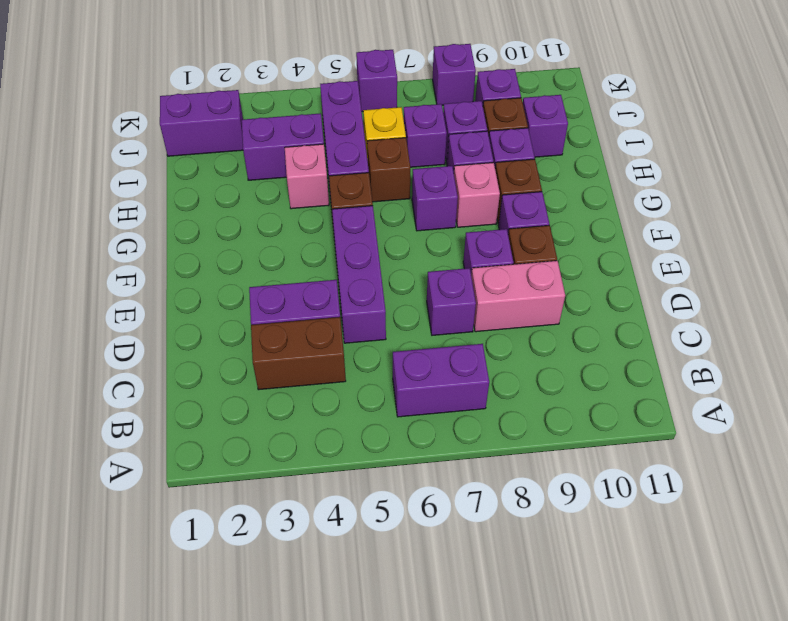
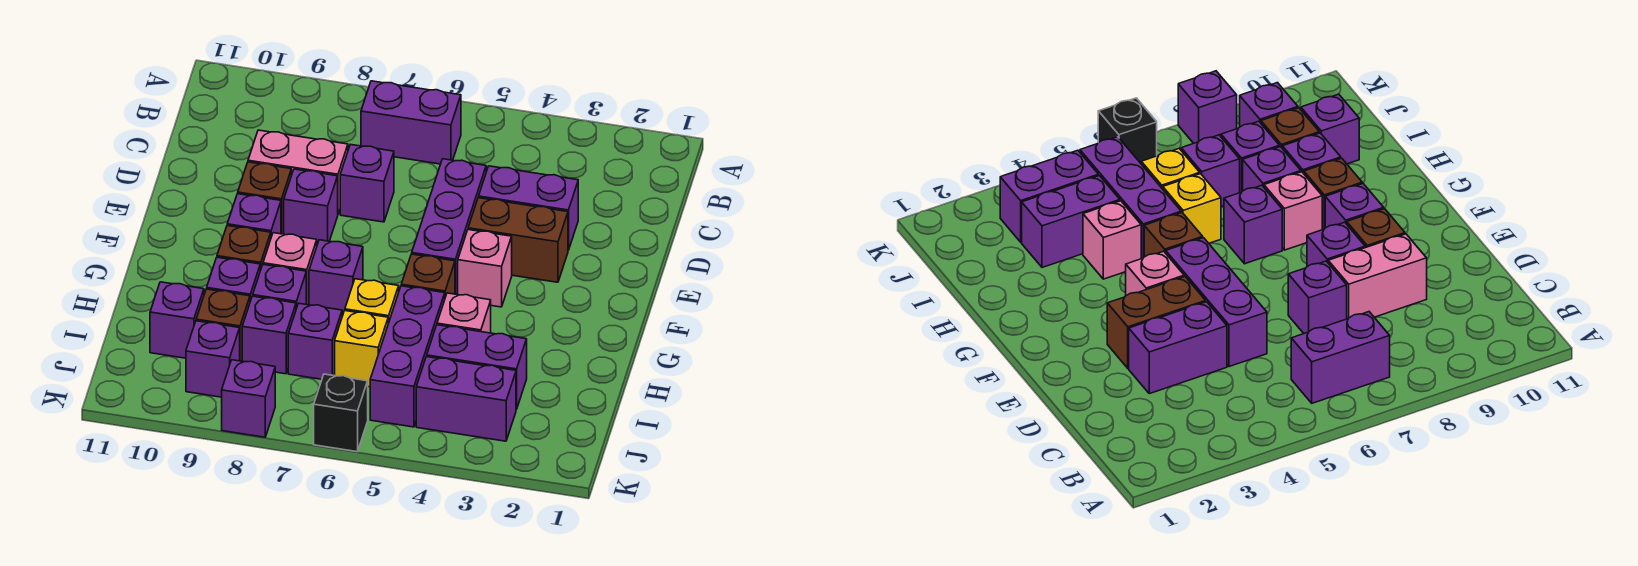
brown brick C3:C4 level 1 -> brown brick E3:E4 level 1
none -> pink brick F4 level 1
brown brick H6 level 1 -> yellow brick H6 level 1
purple brick J1:J2 level 1 -> purple brick J3:J4 level 1
purple brick K6 level 1 -> black brick K6 level 1

